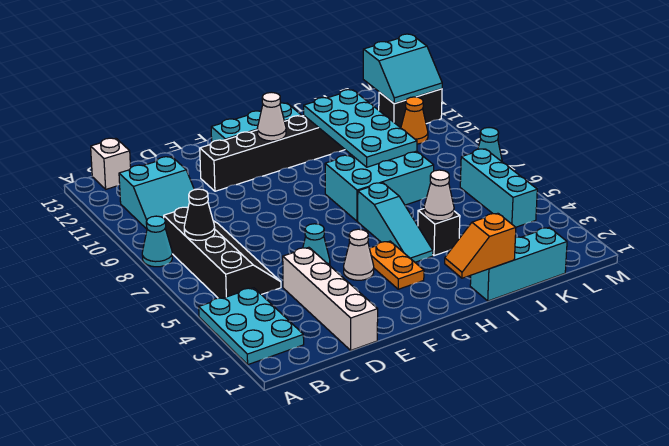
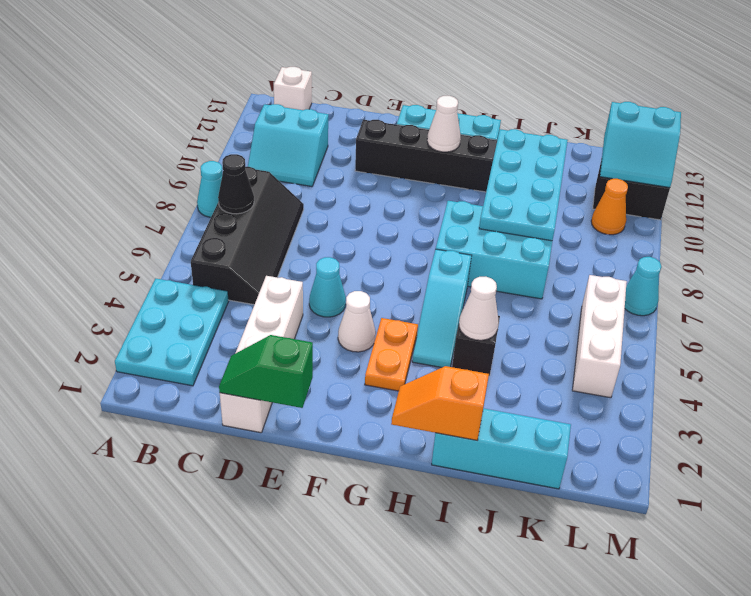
none -> green slope D1:E1 level 2 top E
cyan brick L4:L6 level 1 -> white brick L4:L6 level 1

